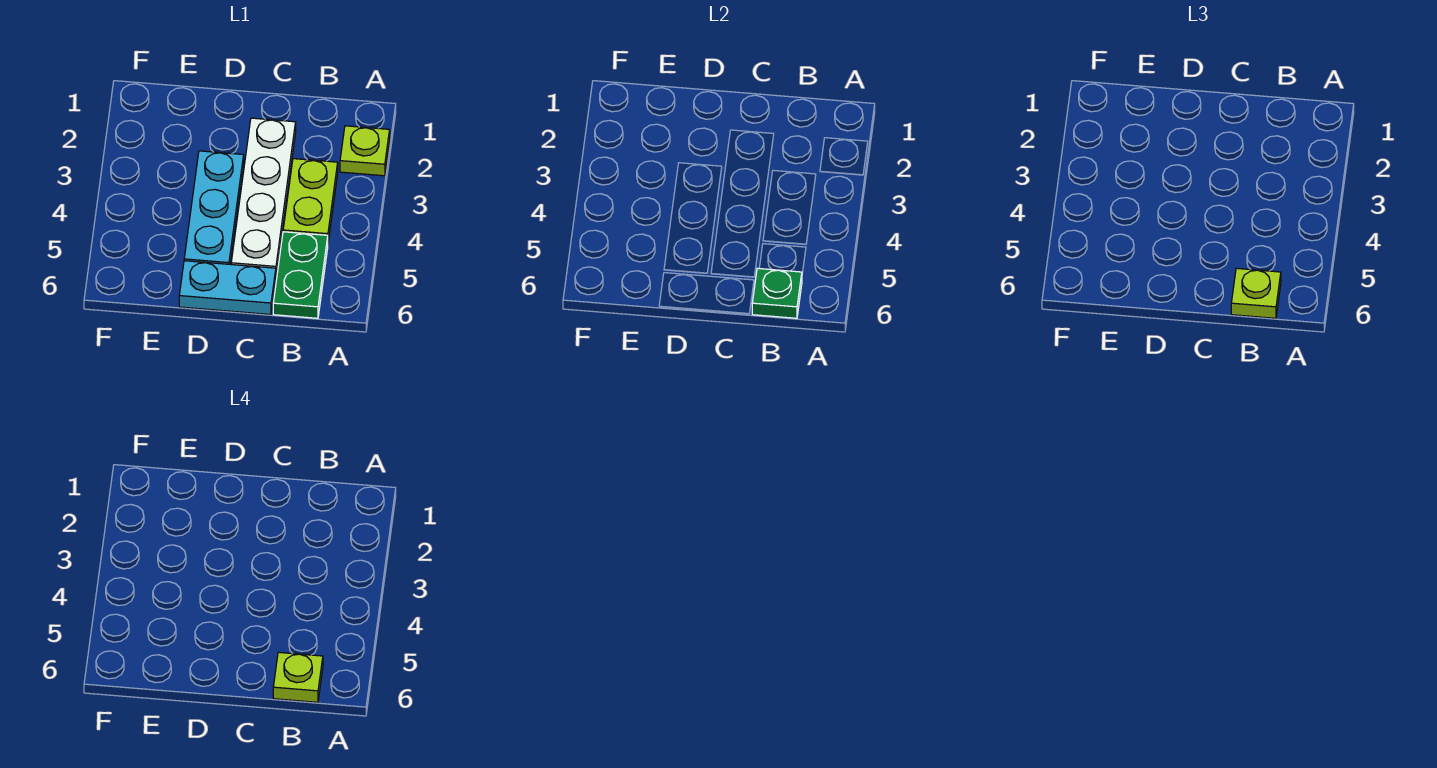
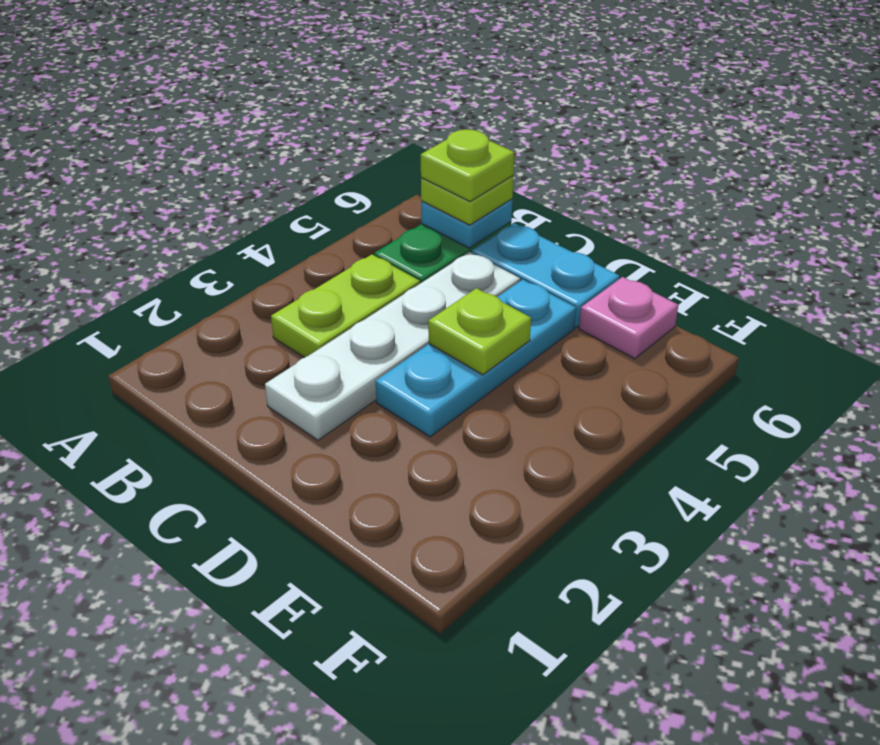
lime plate A2 level 1 -> lime plate D4 level 2
green plate B6 level 2 -> cyan plate B6 level 2
none -> pink plate E6 level 1

